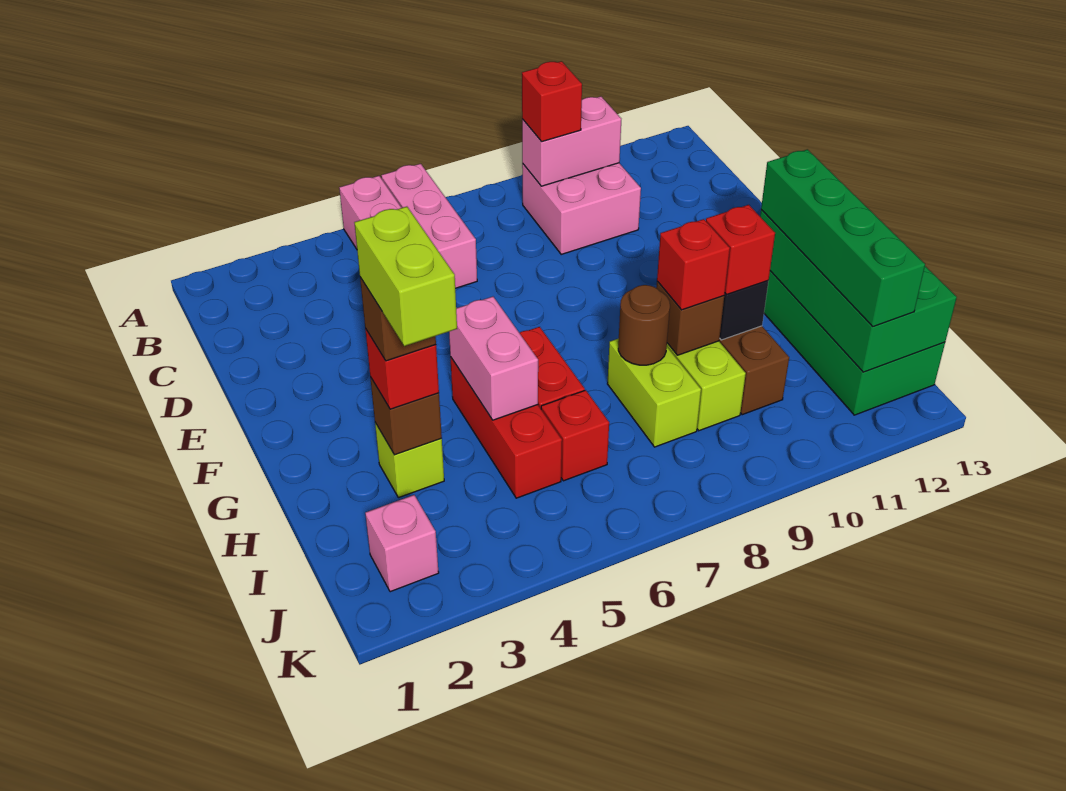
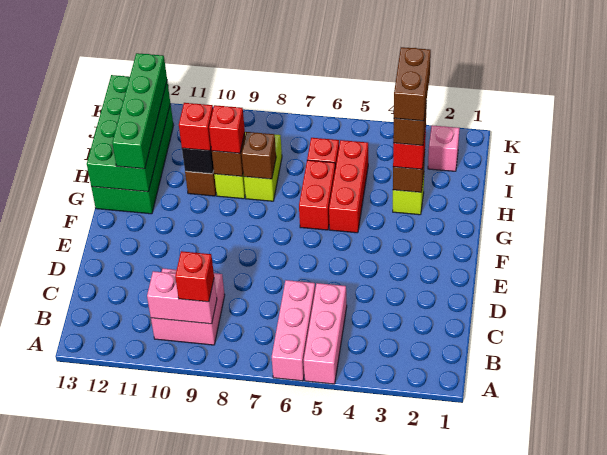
pink brick G5:H5 level 2 -> none
lime brick H3:I3 level 5 -> brown brick H3:I3 level 5
brown round brick H8 level 2 -> brown brick H8 level 2

